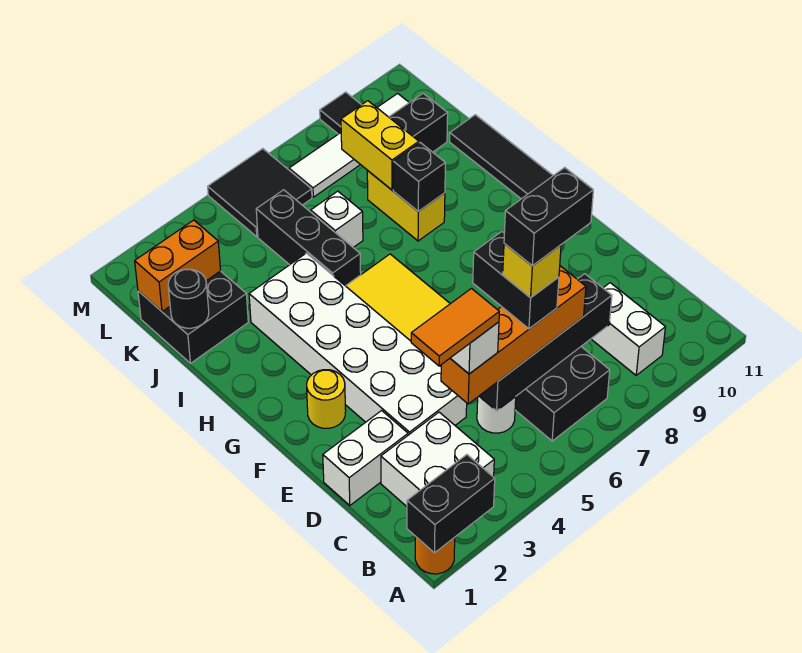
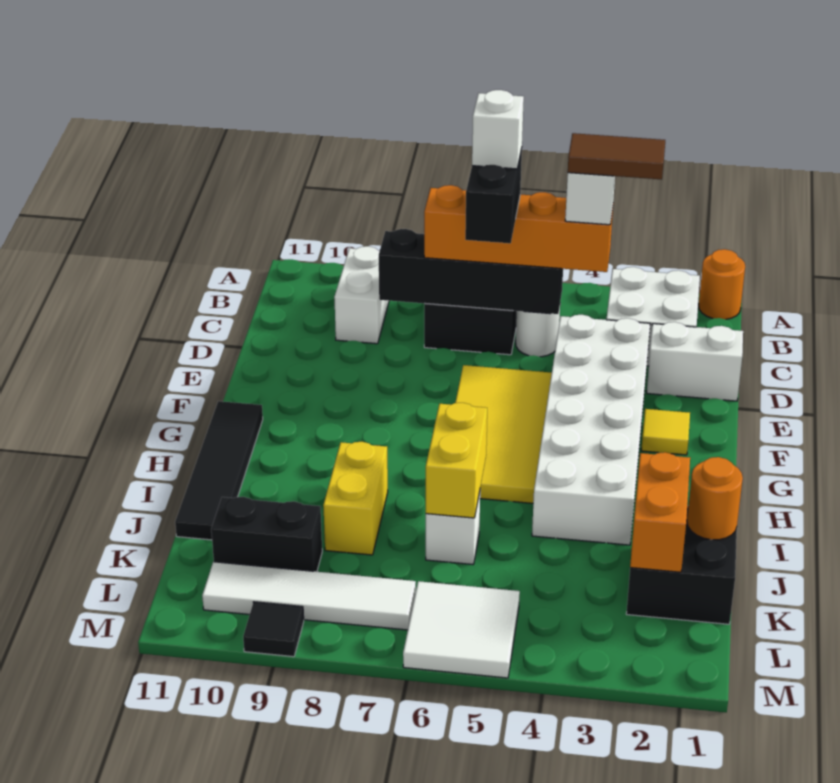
black brick A1:A2 level 2 -> none
orange tile C3:C4 level 5 -> brown tile C3:C4 level 5
yellow brick C6 level 5 -> white brick C6 level 5
black brick C6:C7 level 6 -> none
yellow round brick F2 level 1 -> yellow tile F2 level 1
black brick I5:K5 level 1 -> none
black brick I8 level 2 -> none
black round brick J1 level 2 -> orange round brick J1 level 2
yellow brick J8:K8 level 2 -> yellow brick I6:J6 level 2
orange brick K1:K2 level 2 -> orange brick J2:K2 level 2
black tile L5:M6 level 1 -> white tile L5:M6 level 1

